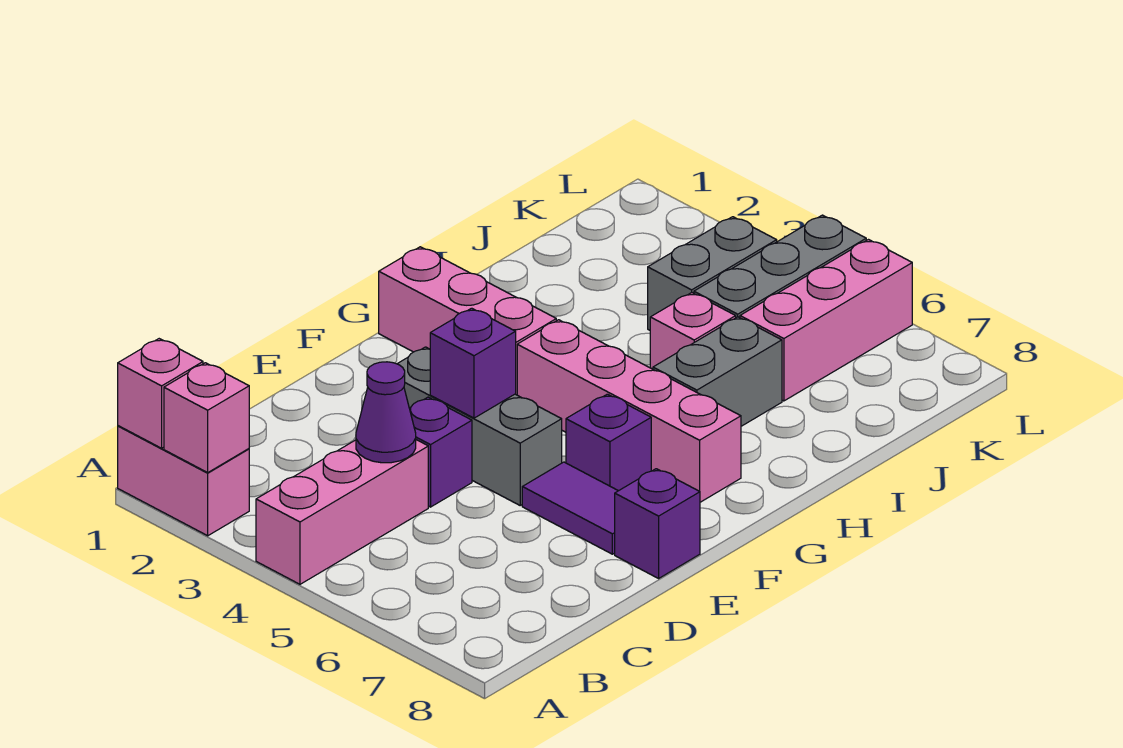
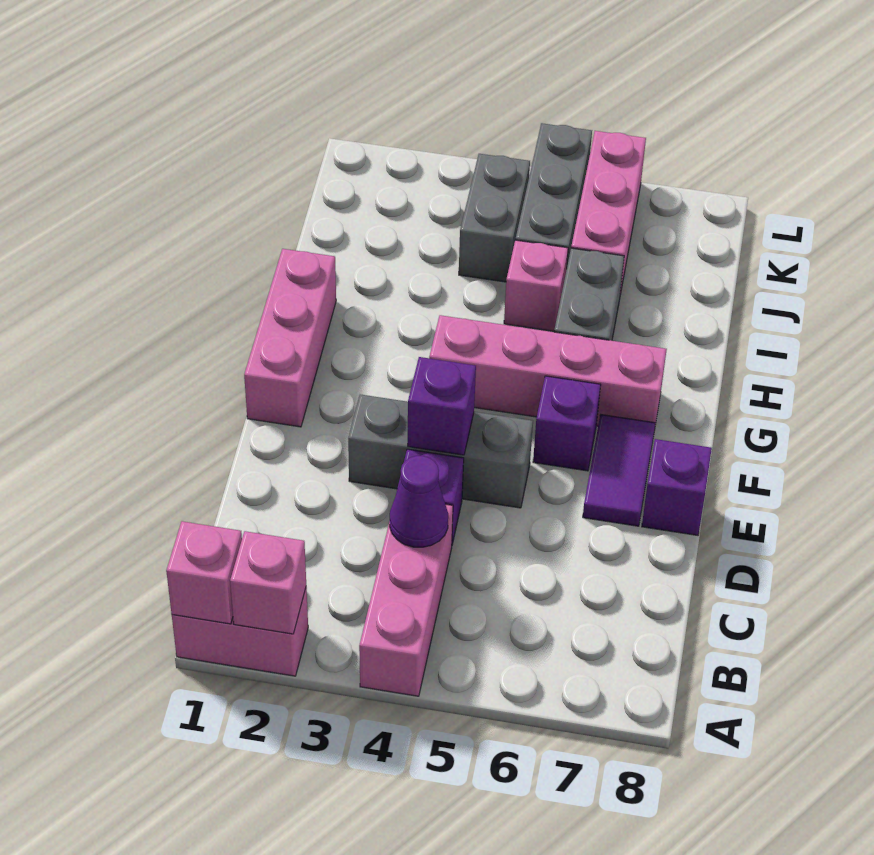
purple tile E6:E7 level 1 -> purple tile E7:F7 level 1
pink brick G1:G3 level 1 -> pink brick F1:H1 level 1

